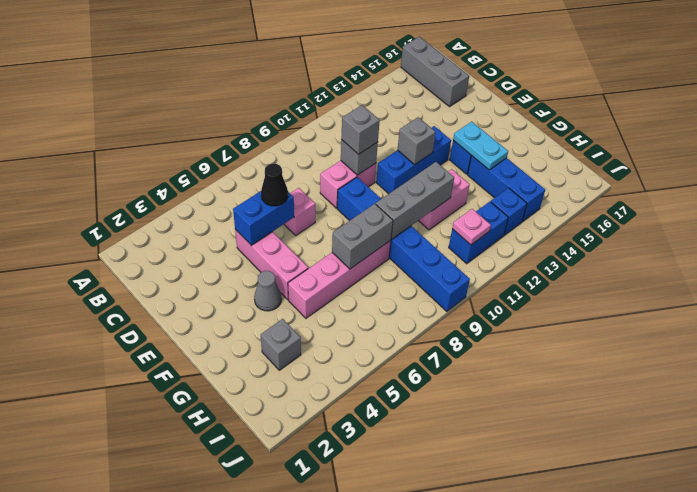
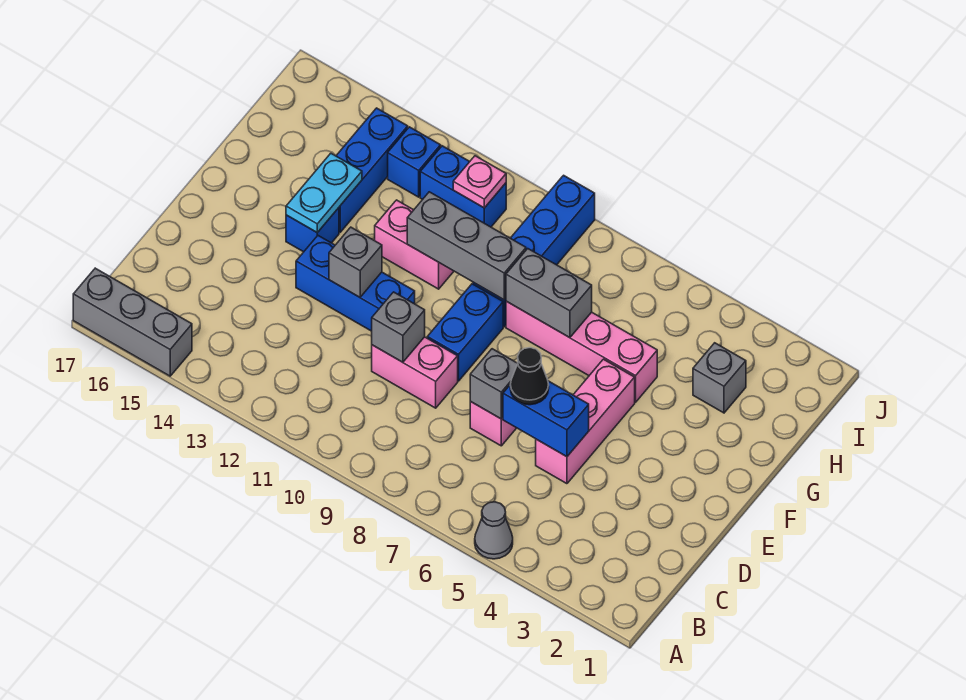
grey brick A16:C16 level 1 -> grey brick A15:A17 level 1
grey brick D10 level 3 -> grey brick D7 level 2
grey cone F4 level 1 -> grey cone A5 level 1

